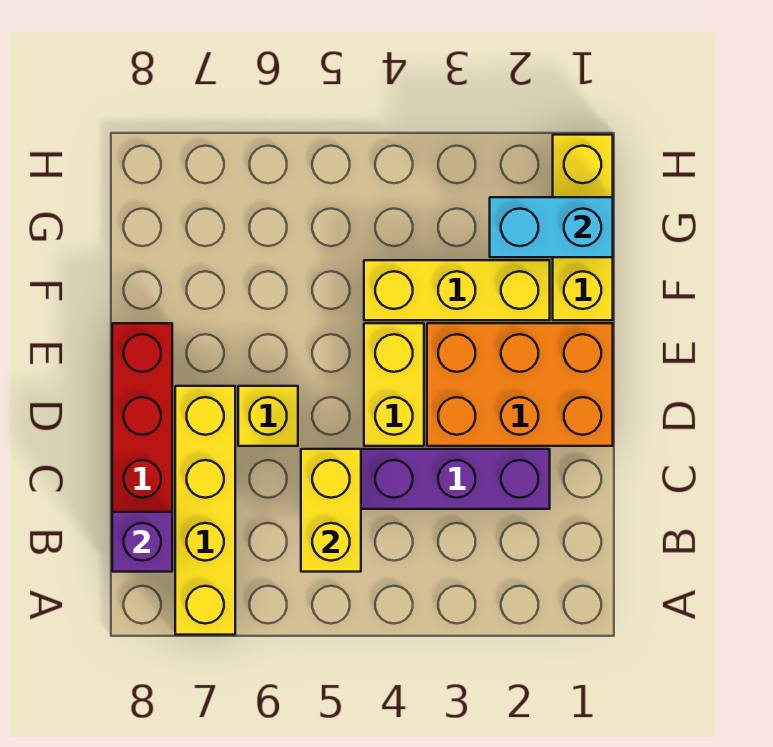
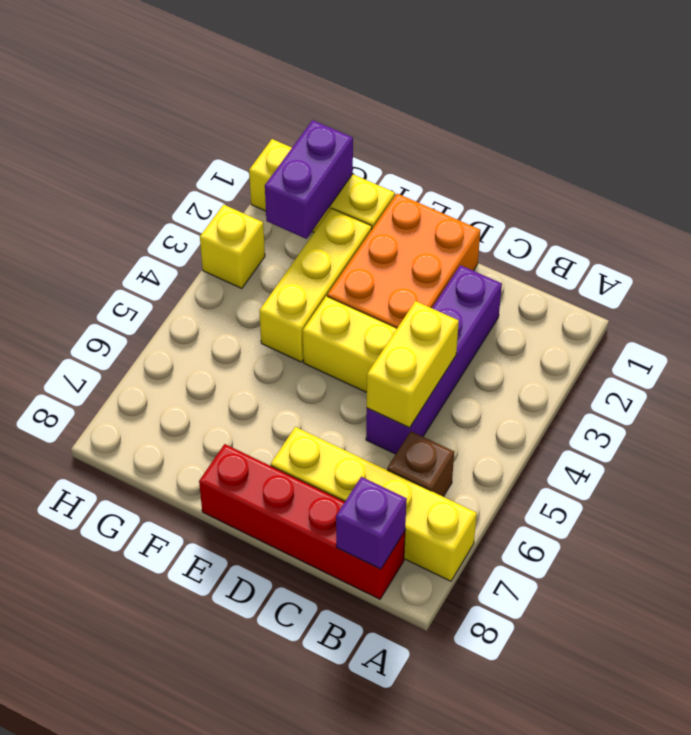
yellow brick B5:C5 level 2 -> yellow brick C4:C5 level 2
none -> brown brick B6 level 1
yellow brick D6 level 1 -> yellow brick H3 level 1
cyan brick G1:G2 level 2 -> purple brick G1:G2 level 2

